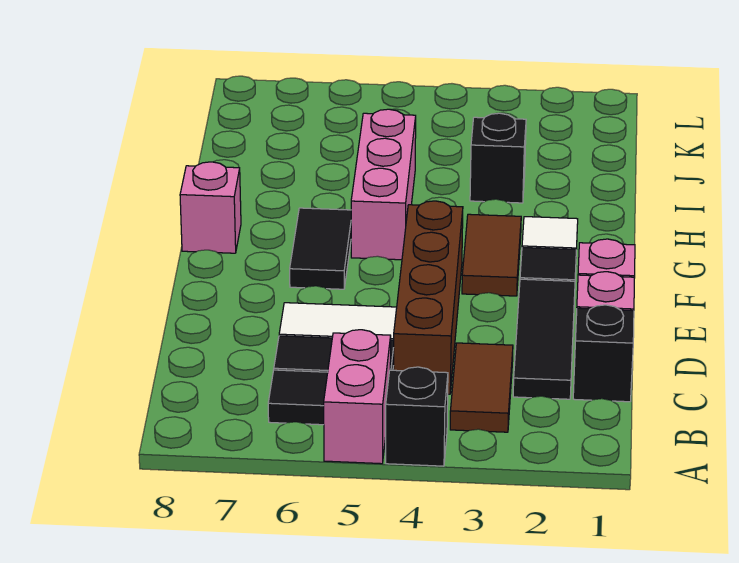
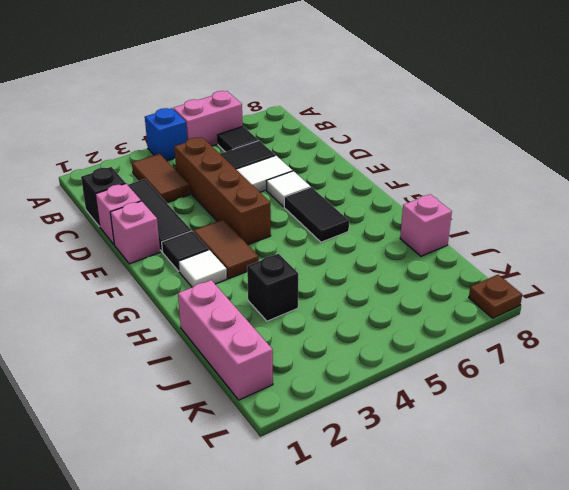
black brick A4 level 1 -> blue brick A4 level 1
pink brick A5:B5 level 1 -> pink brick A5:A6 level 1
none -> white tile E6 level 1
pink brick G5:I5 level 1 -> pink brick I1:K1 level 1
pink brick G8 level 1 -> pink brick I8 level 1
none -> brown plate L8 level 1

